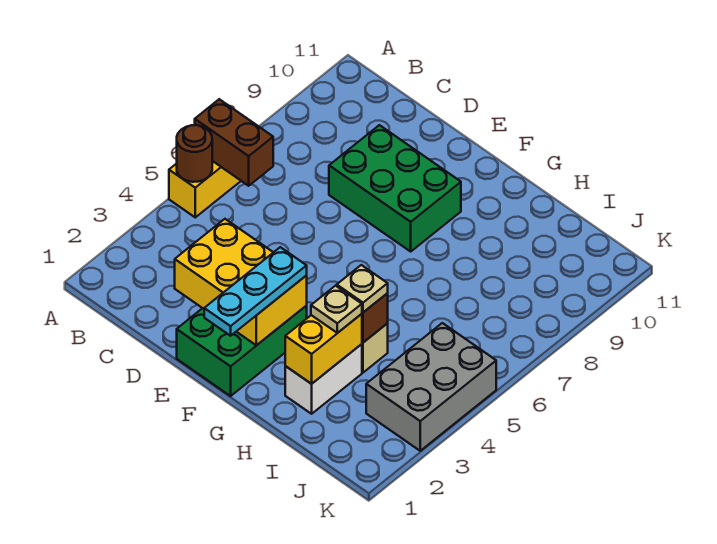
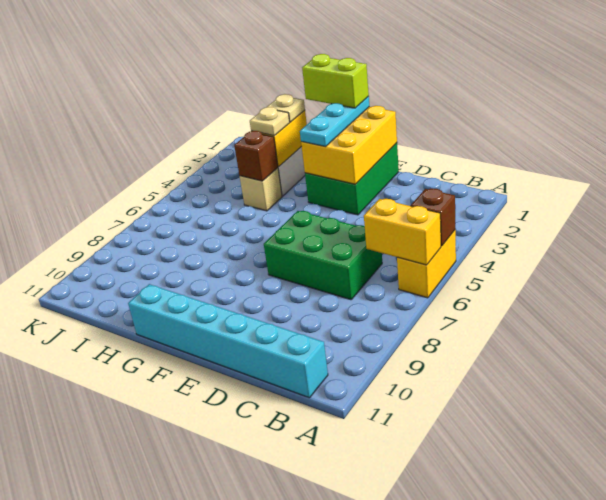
brown round brick A5 level 2 -> brown brick A5 level 2
brown brick A6:B6 level 2 -> yellow brick A6:B6 level 2
none -> cyan brick B11:G11 level 1
yellow brick D2:F3 level 2 -> yellow brick E1:F3 level 2
green brick D8:F9 level 1 -> green brick C6:E7 level 1
none -> lime brick F1:G1 level 4
tan plate H4 level 3 -> tan plate H2 level 3
grey brick J3:K5 level 1 -> none

